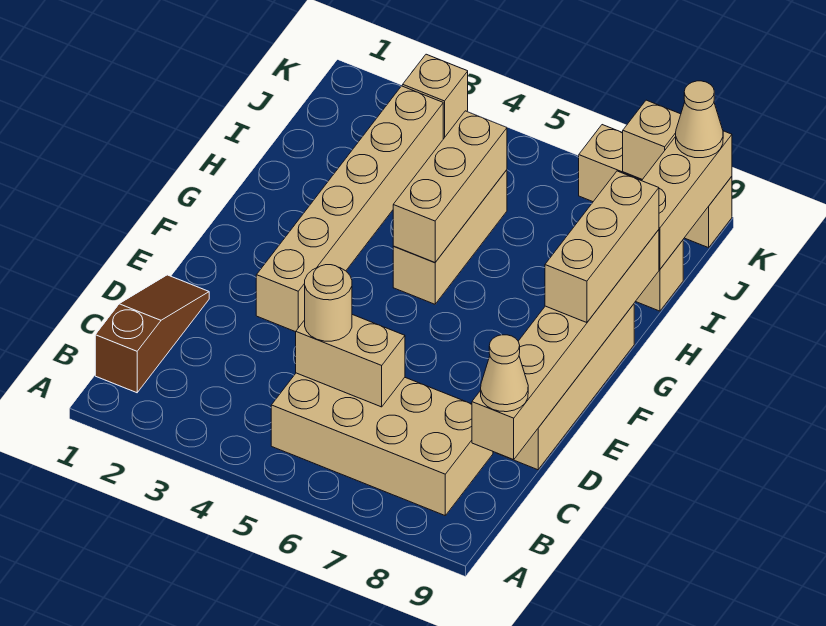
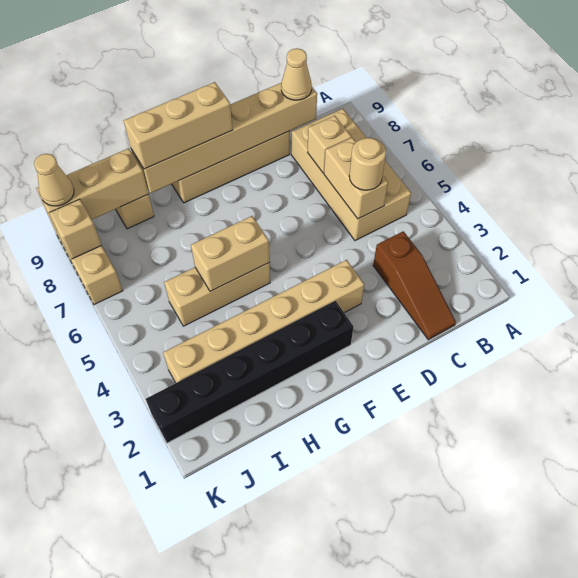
brown slope B1:D1 level 1 top B -> brown slope C1:C3 level 1 top 3
none -> black brick F2:K2 level 1
tan brick G5:I5 level 2 -> tan brick G5:H5 level 2
tan brick K3 level 1 -> tan brick C7 level 2

